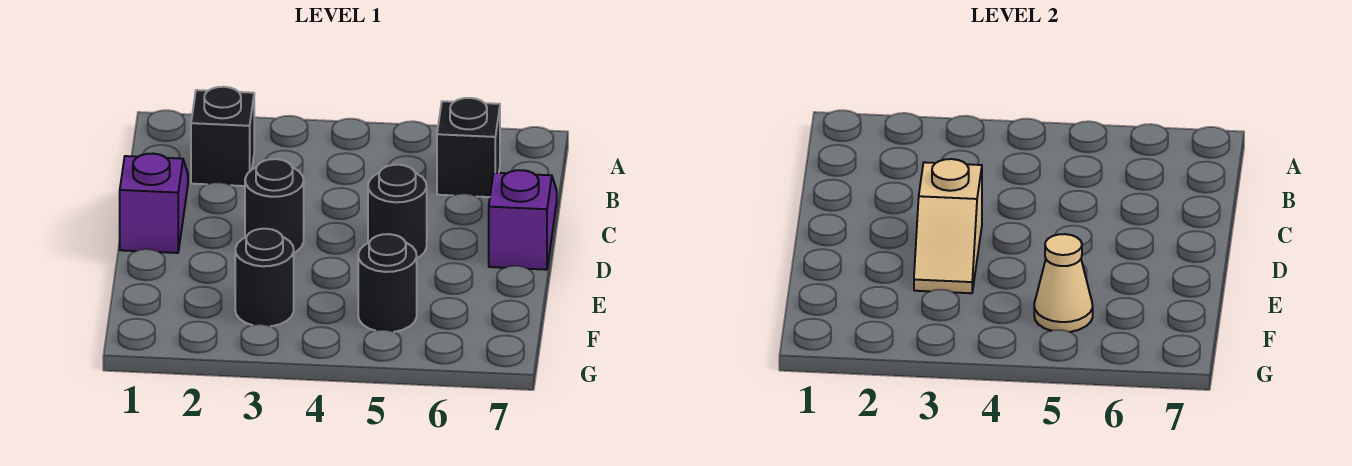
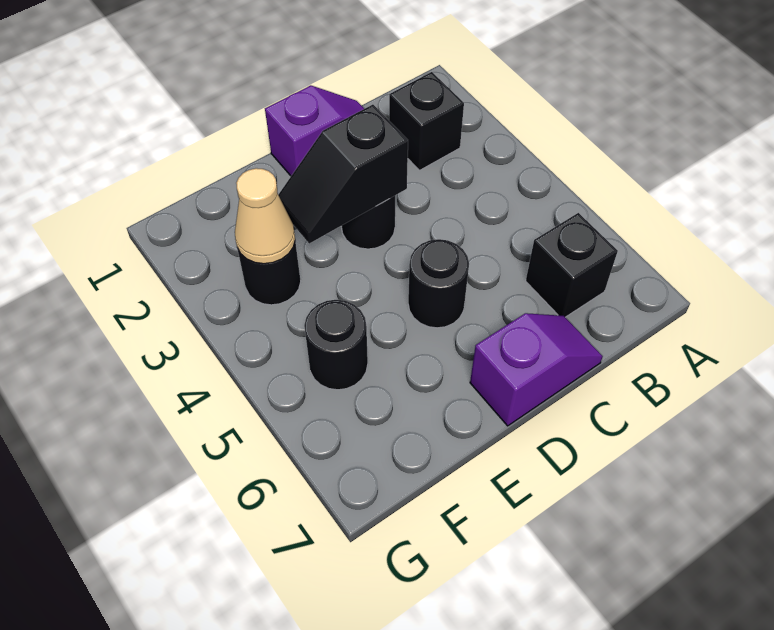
tan slope D3:E3 level 2 top D -> black slope D3:E3 level 2 top D
tan cone F5 level 2 -> tan cone F3 level 2

